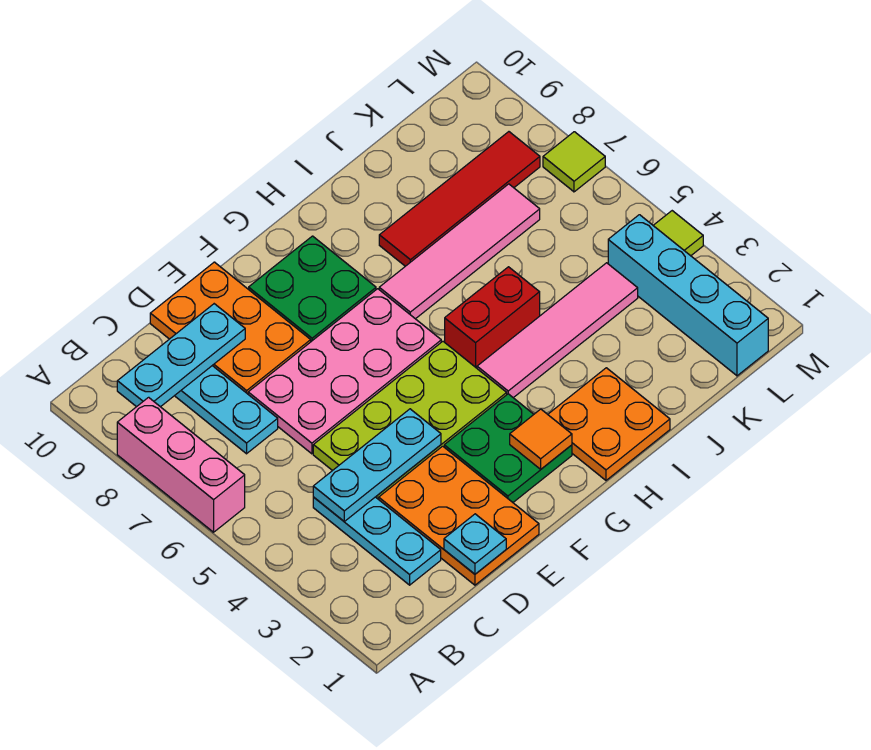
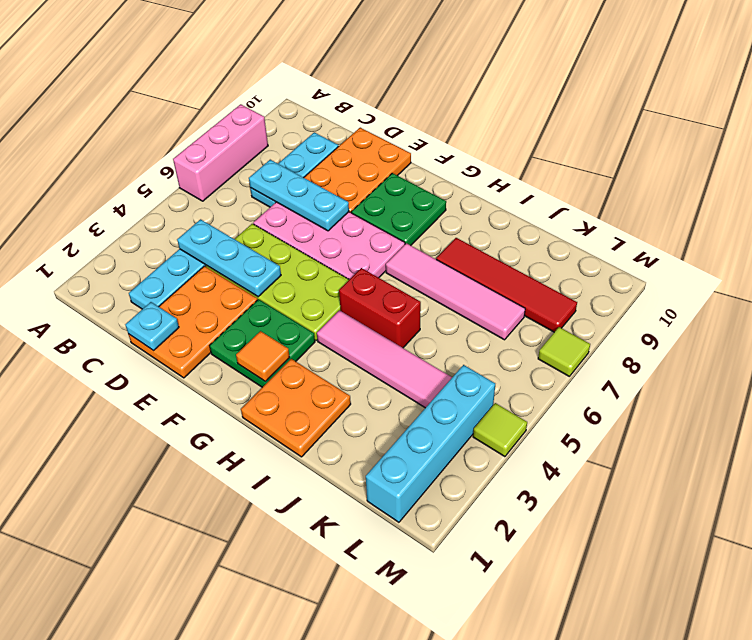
cyan plate B9:D9 level 2 -> cyan plate C7:E7 level 2

